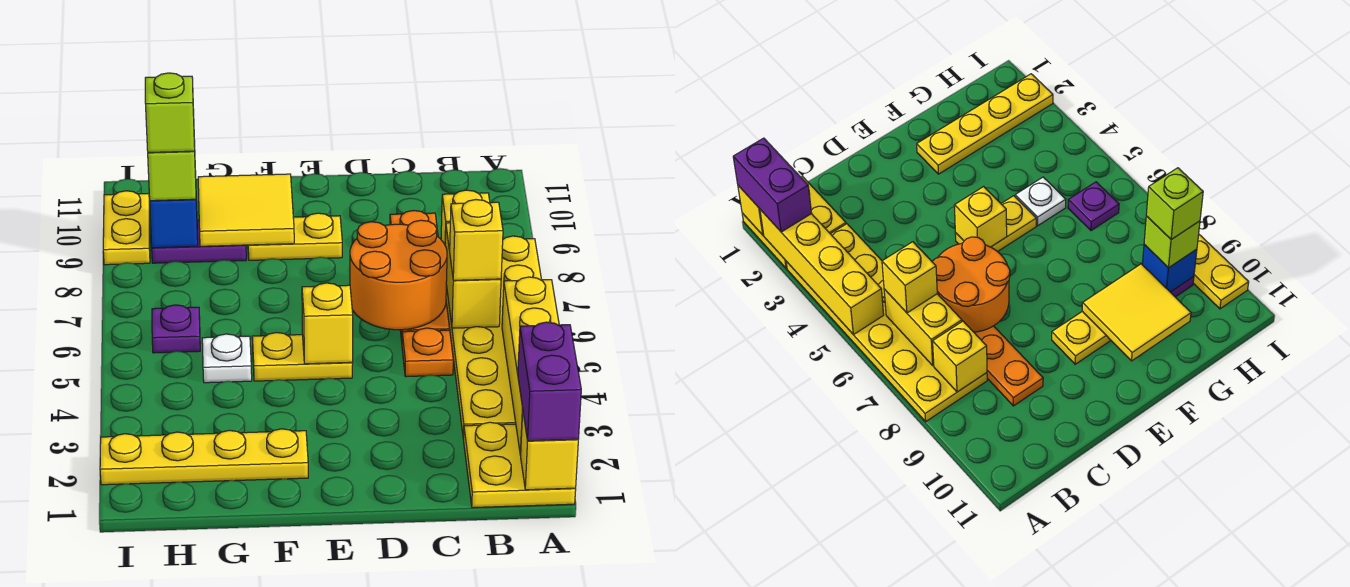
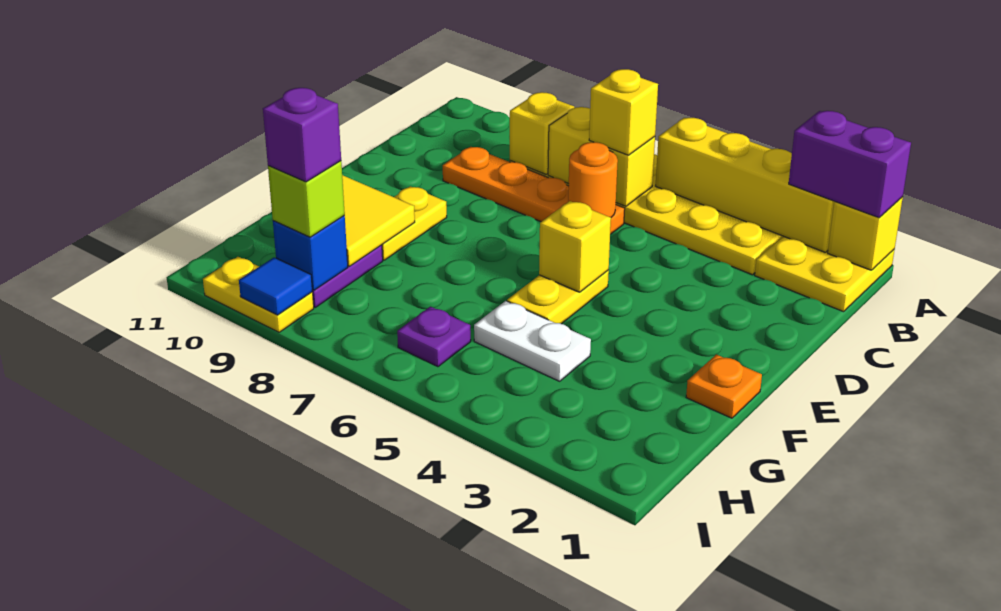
orange plate C5 level 1 -> orange plate F1 level 1
orange round brick C6:D7 level 2 -> orange round brick C6 level 2
yellow plate F2:I2 level 1 -> none
white plate G5 level 1 -> white plate G4:G5 level 1
lime brick H9 level 4 -> purple brick H9 level 4
none -> blue tile I9 level 2

